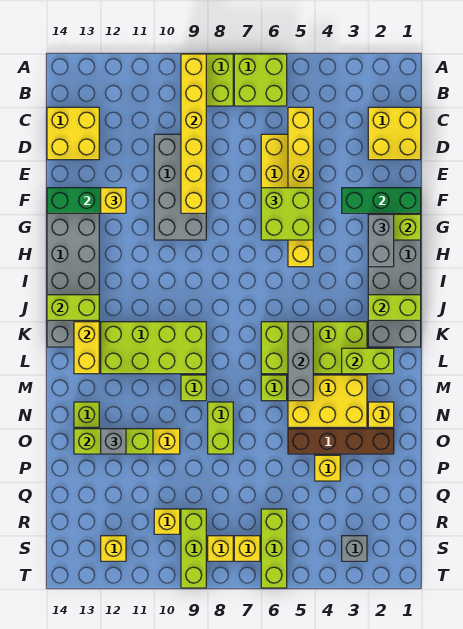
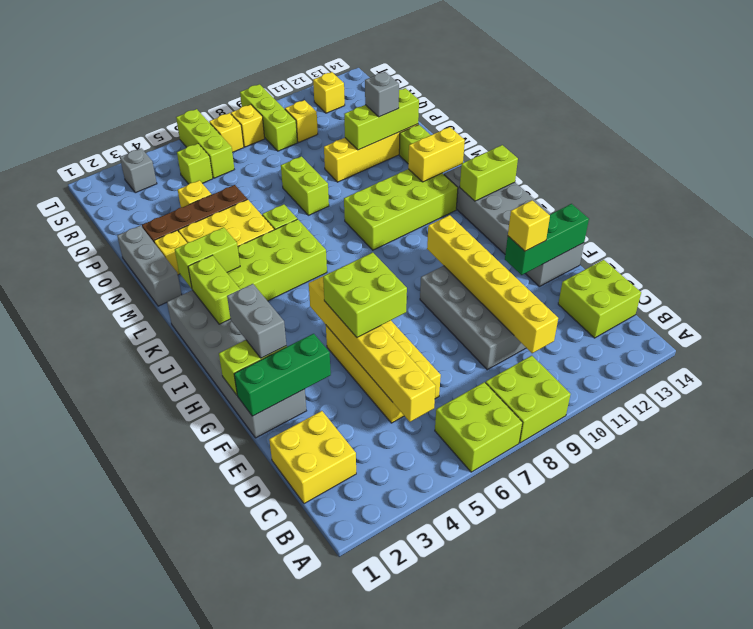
yellow brick A9:F9 level 2 -> yellow brick C10:H10 level 2
yellow brick C13:D14 level 1 -> lime brick C13:D14 level 1
lime brick J1:J2 level 2 -> lime brick J2:K2 level 2
grey brick K5:M5 level 2 -> grey brick M1:O1 level 1
yellow brick K13:L13 level 2 -> yellow brick L12:L13 level 2
lime brick M9 level 1 -> lime brick R5 level 1

